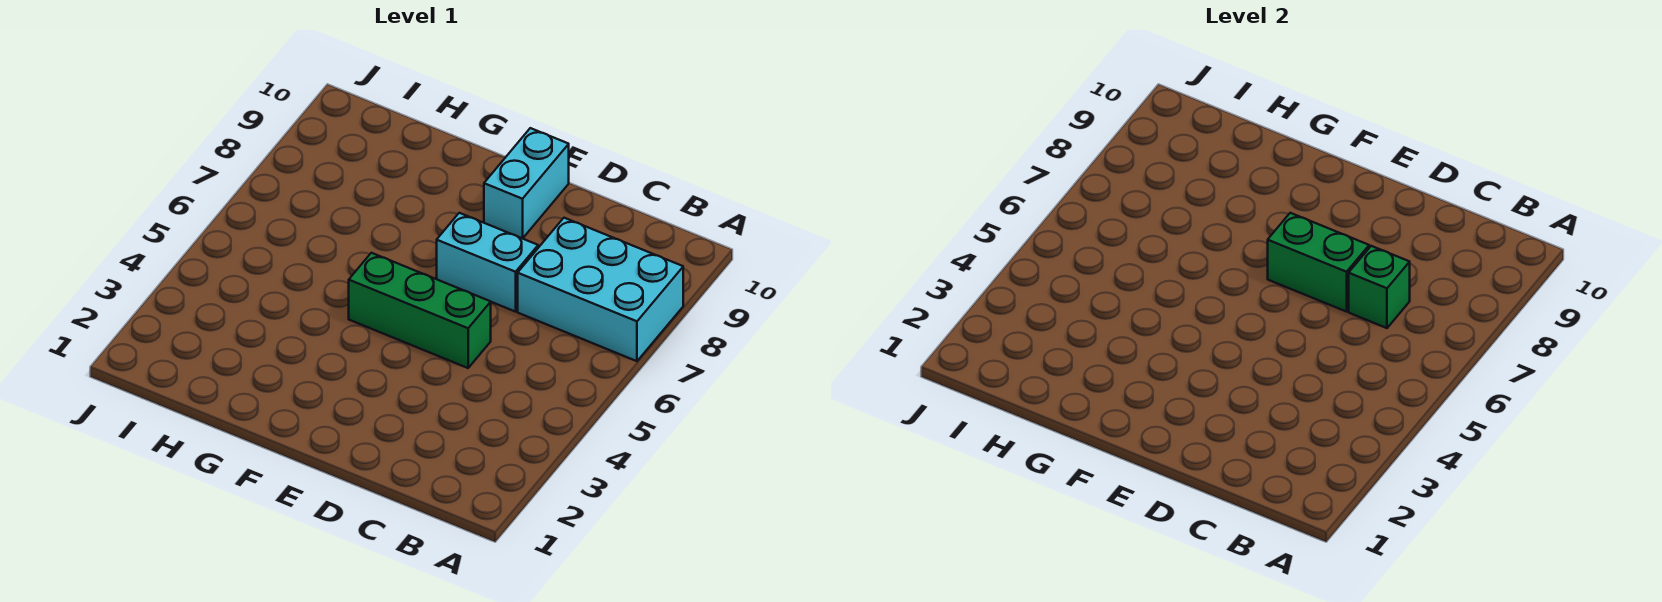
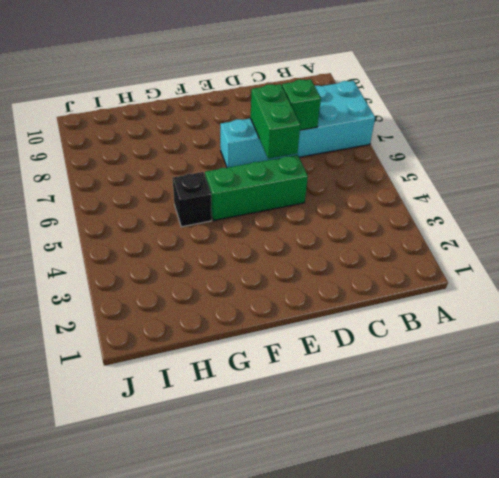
green brick D7:E7 level 2 -> green brick D6:D7 level 2
cyan brick E9:E10 level 1 -> none
none -> black brick G5 level 1

